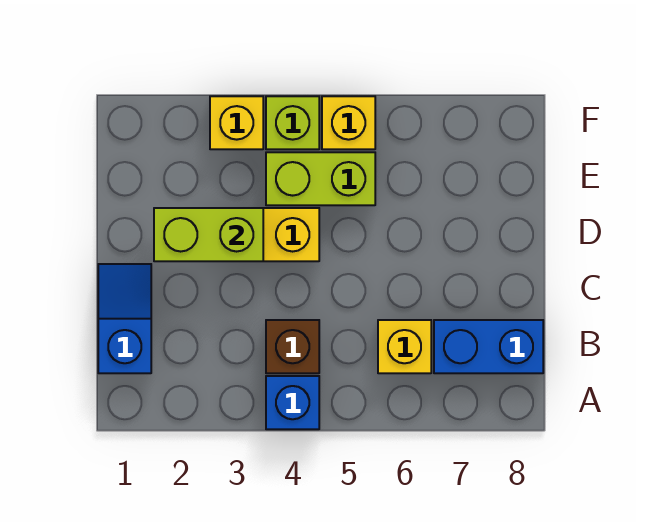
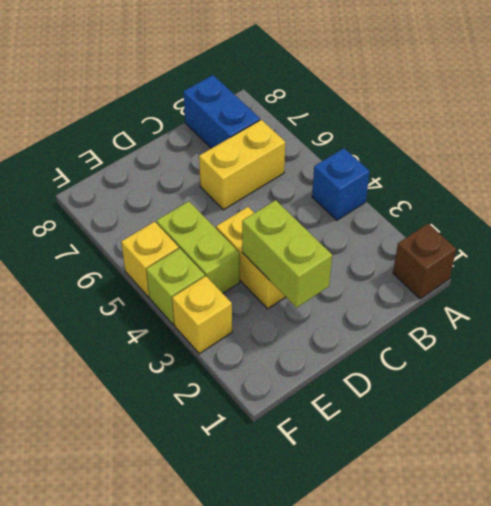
blue slope B1:C1 level 1 top B -> none
brown brick B4 level 1 -> brown brick A1 level 1
yellow brick B6 level 1 -> yellow brick B6:C6 level 1

